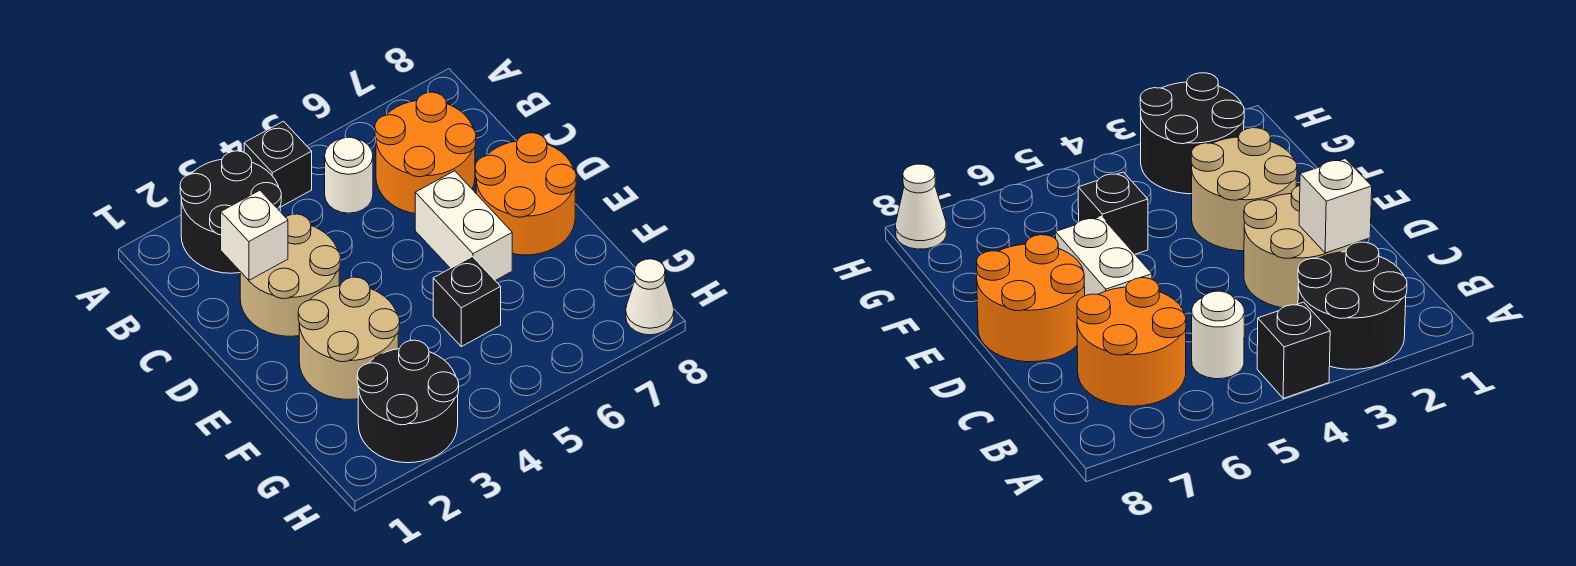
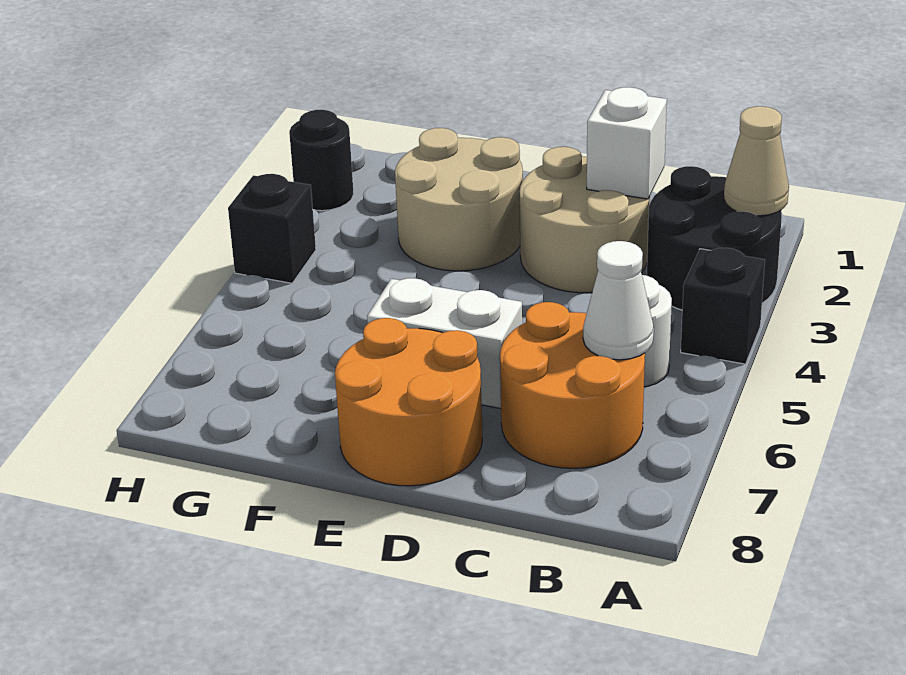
none -> tan cone A2 level 2
black brick F5 level 1 -> black brick H4 level 1
black round brick G2:H3 level 1 -> black round brick H2 level 1
white cone H8 level 1 -> white cone B6 level 2

